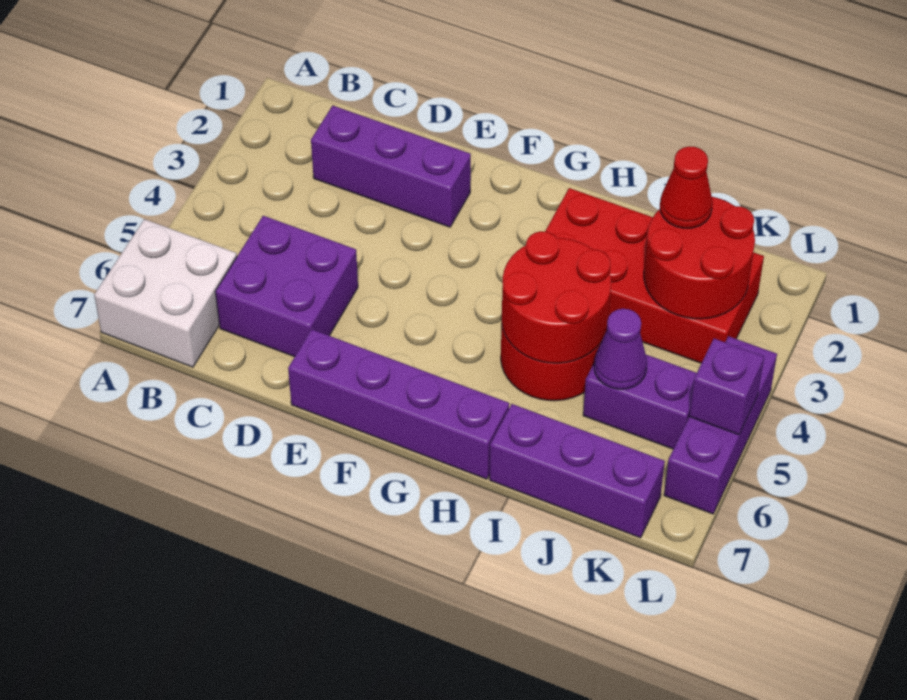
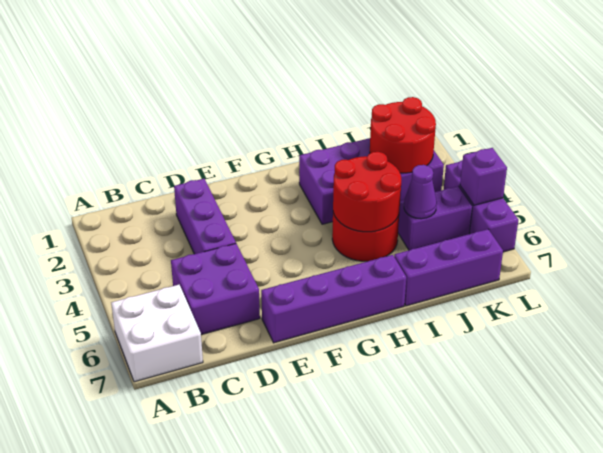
purple brick C2:E2 level 1 -> purple brick D2:D4 level 1
red brick H2:K3 level 1 -> purple brick H2:K3 level 1
red cone J2 level 3 -> none

